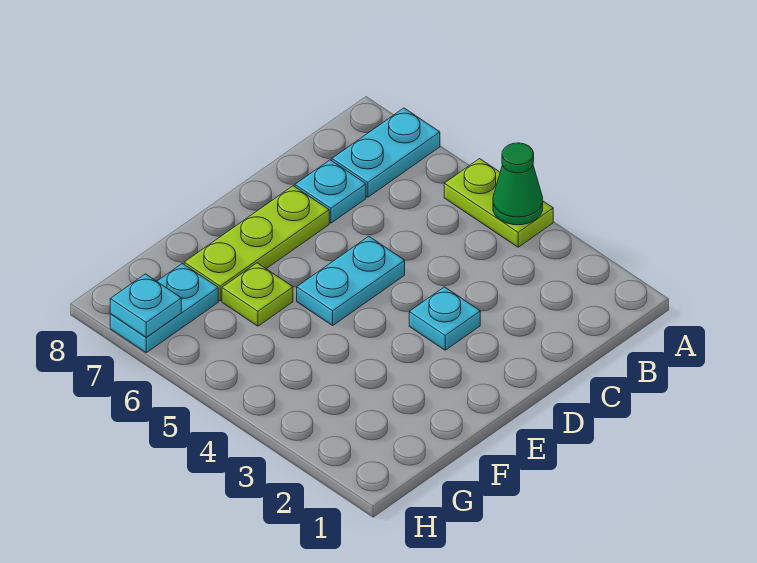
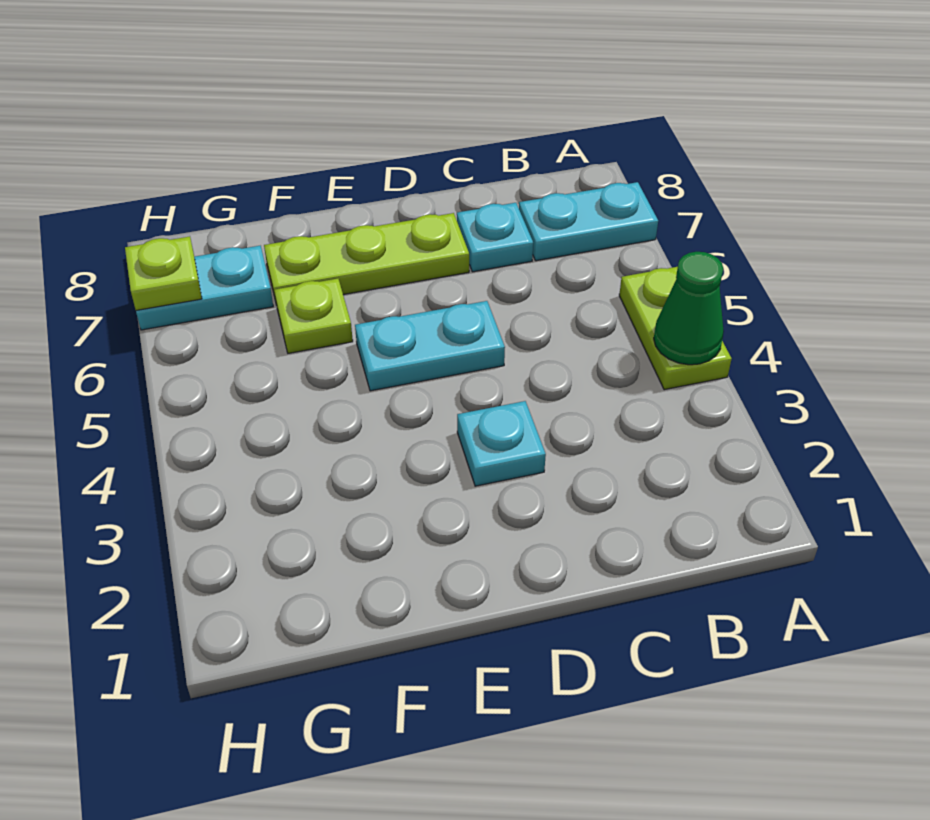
cyan plate H7 level 2 -> lime plate H7 level 2

